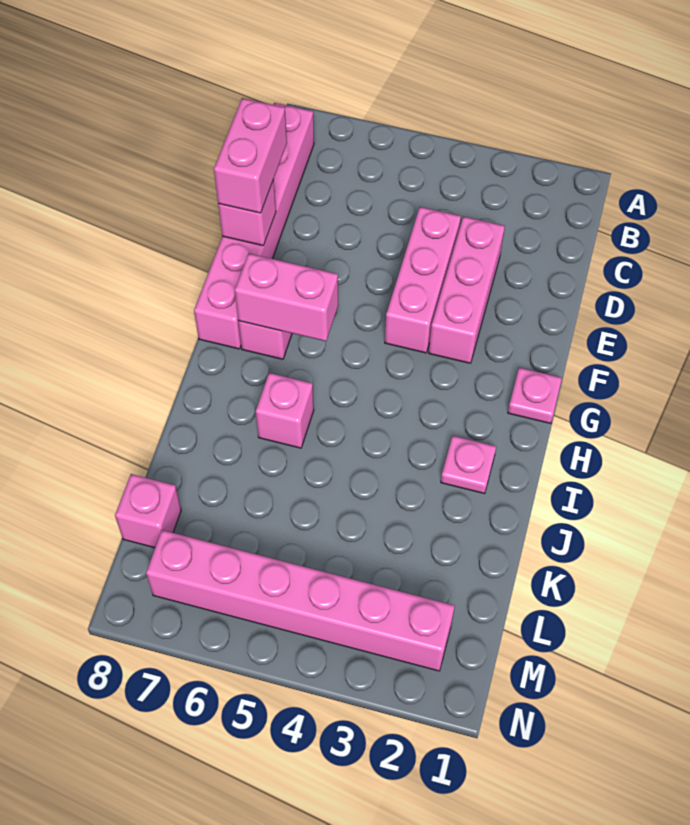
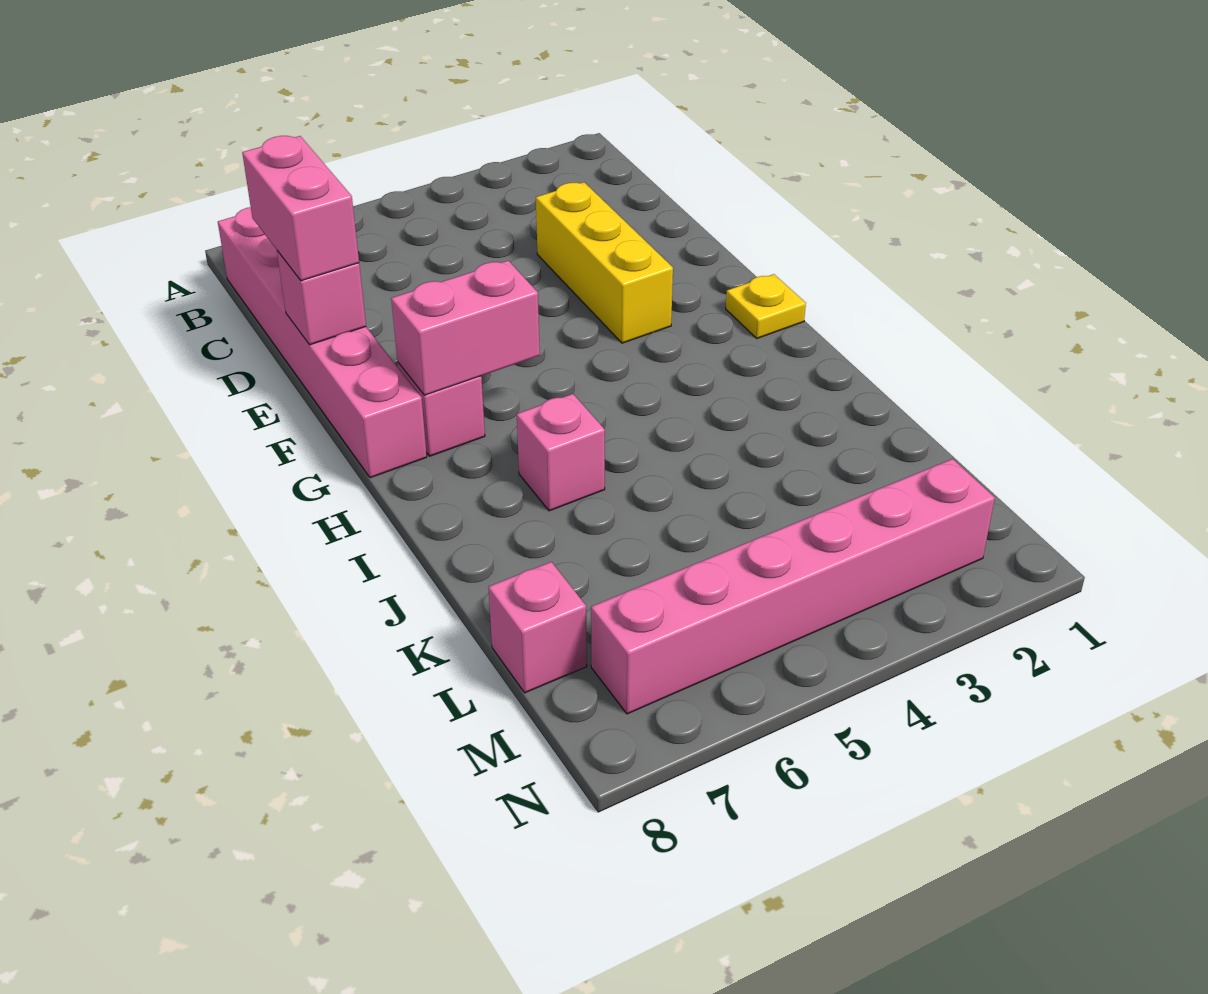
pink brick D3:F3 level 1 -> yellow brick D3:F3 level 1
pink brick D4:F4 level 1 -> none
pink plate G1 level 1 -> yellow plate G1 level 1
pink plate I2 level 1 -> none

